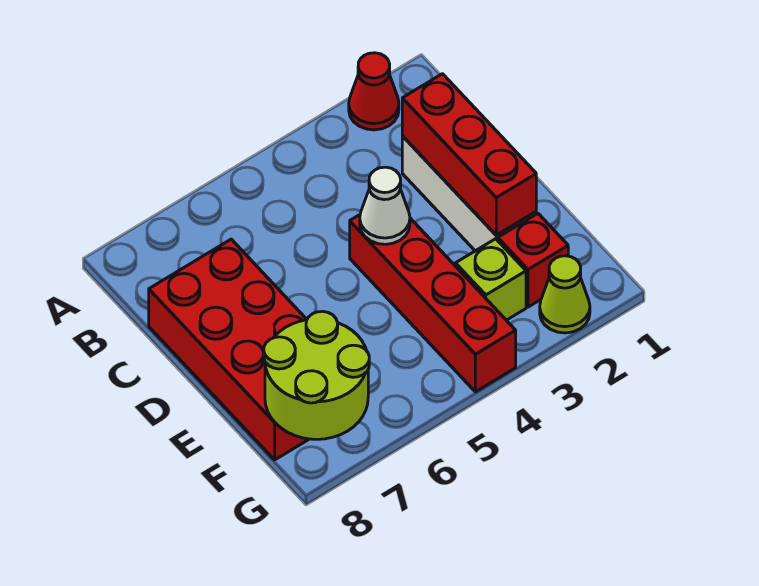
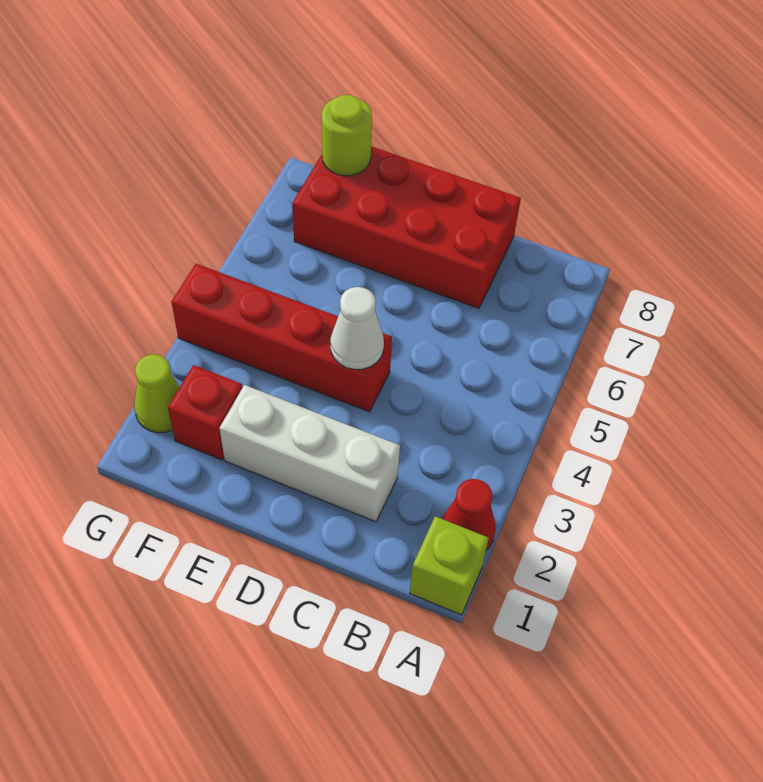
red brick C2:E2 level 2 -> none
lime brick F3 level 1 -> lime brick A1 level 1
lime round brick F7:G8 level 2 -> lime round brick F8 level 2

